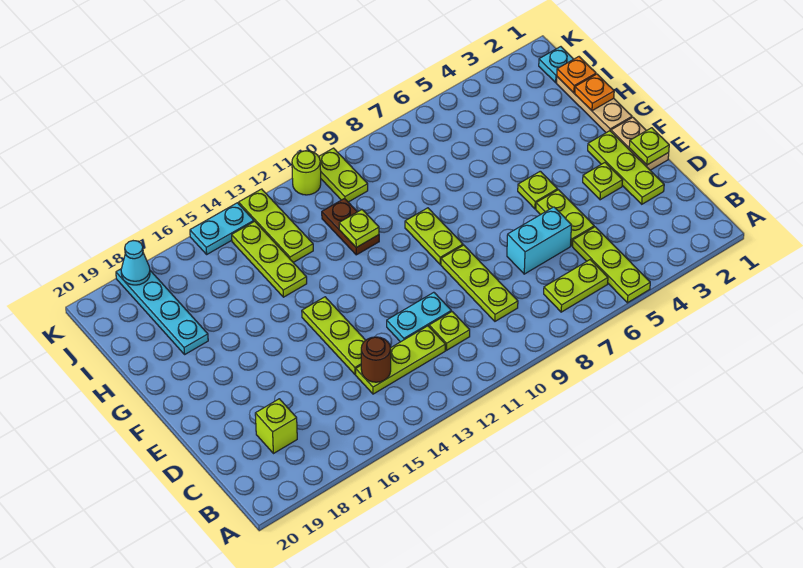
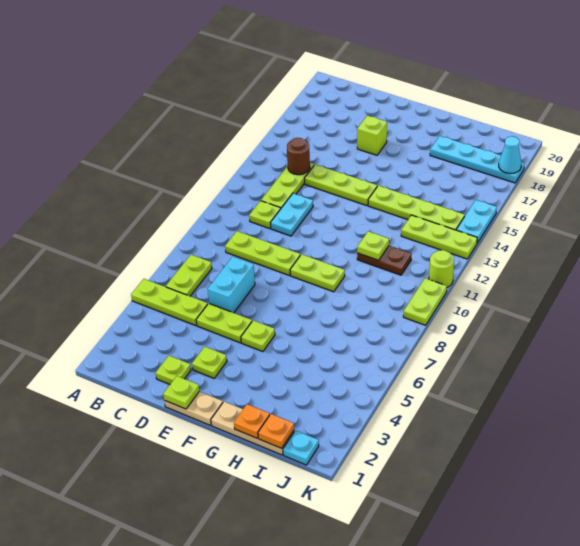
lime brick C18 level 1 -> lime brick E17 level 1
lime plate D2:F2 level 1 -> lime plate D2 level 1
lime plate H14:J14 level 1 -> lime plate G14:J14 level 1
lime plate J10:K10 level 1 -> lime plate K9:K10 level 1

